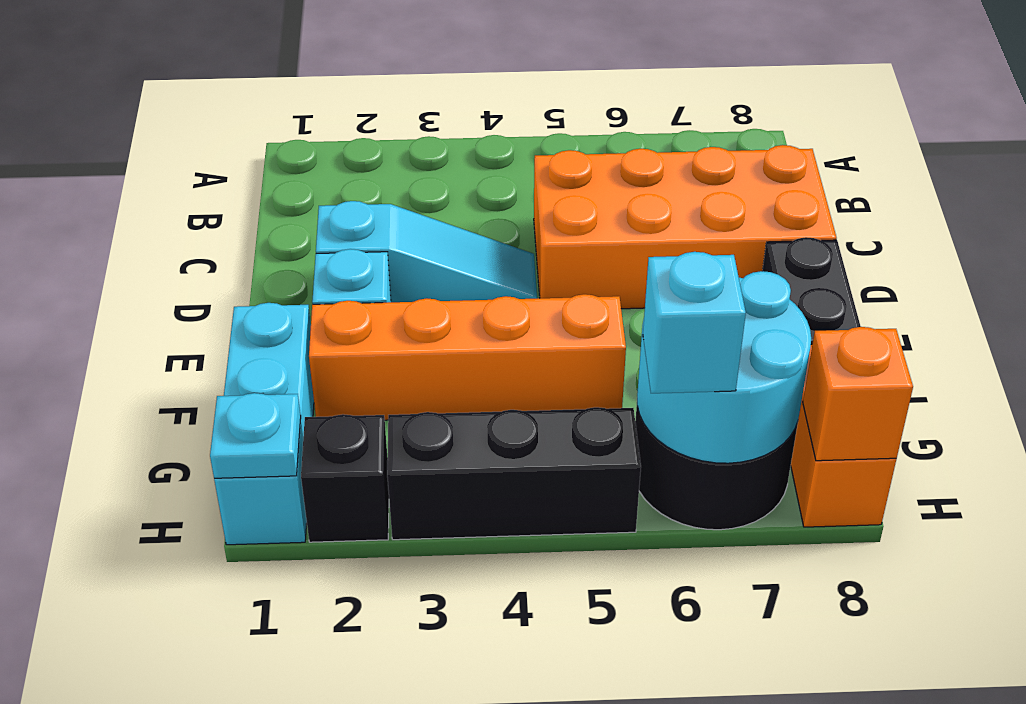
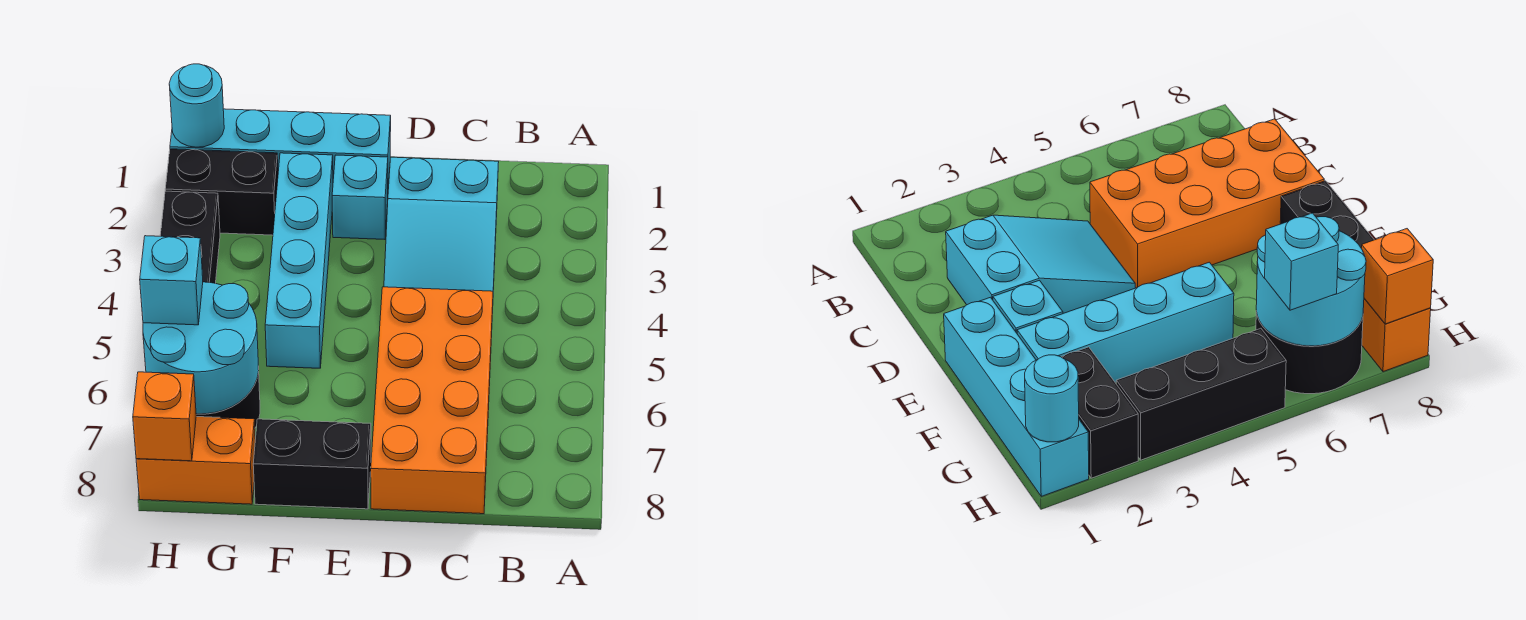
cyan slope D2:D4 level 1 top 2 -> cyan slope C2:D4 level 1 top 2
cyan brick F1:H1 level 1 -> cyan brick E1:H1 level 1
orange brick F2:F5 level 1 -> cyan brick F2:F5 level 1
cyan plate H1 level 2 -> cyan round brick H1 level 2
black brick H2 level 1 -> black brick G2:H2 level 1

